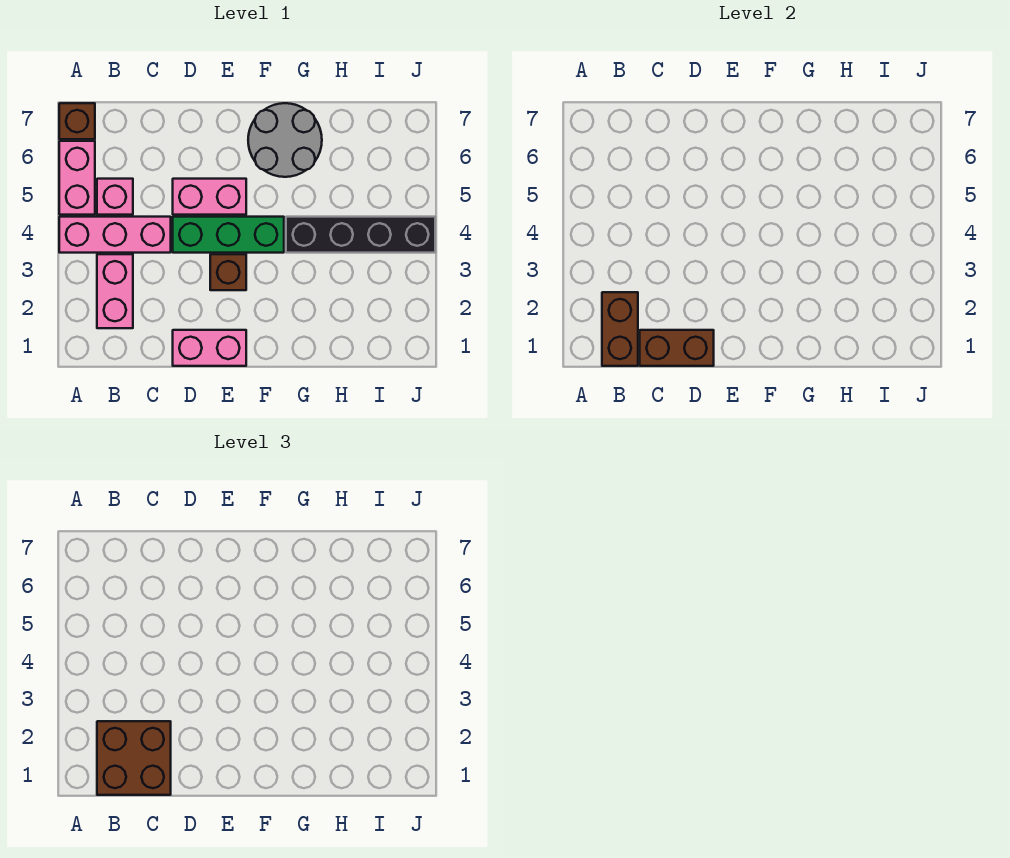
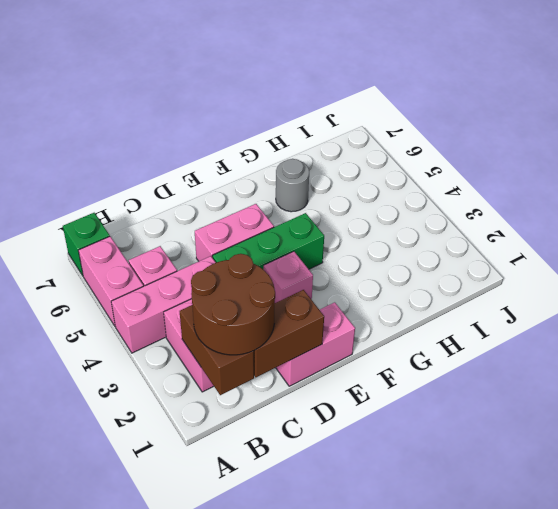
brown brick A7 level 1 -> green brick A7 level 1
brown brick B1:C2 level 3 -> brown round brick B1:C2 level 3
brown brick E3 level 1 -> pink brick E3 level 1
grey round brick F6:G7 level 1 -> grey round brick G6 level 1
black brick G4:J4 level 1 -> none

